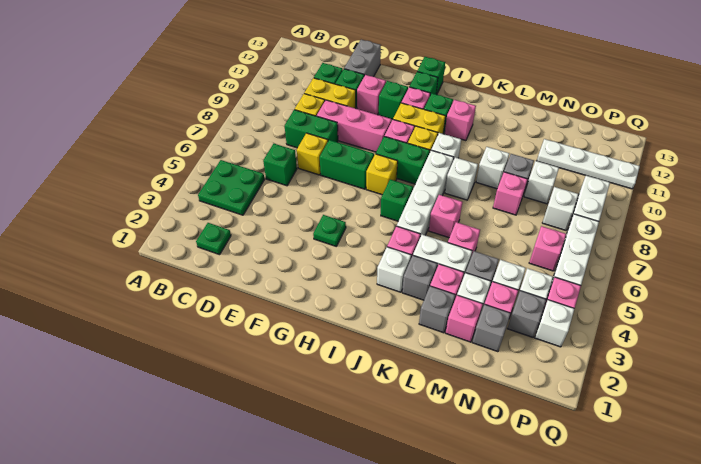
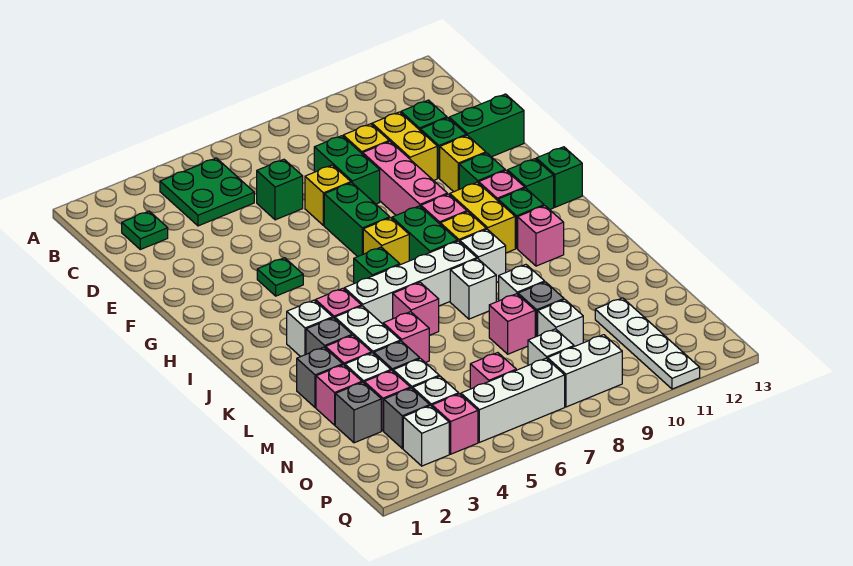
grey brick E12:E13 level 1 -> green brick E12:E13 level 1
pink brick F11 level 1 -> yellow brick F11 level 1

